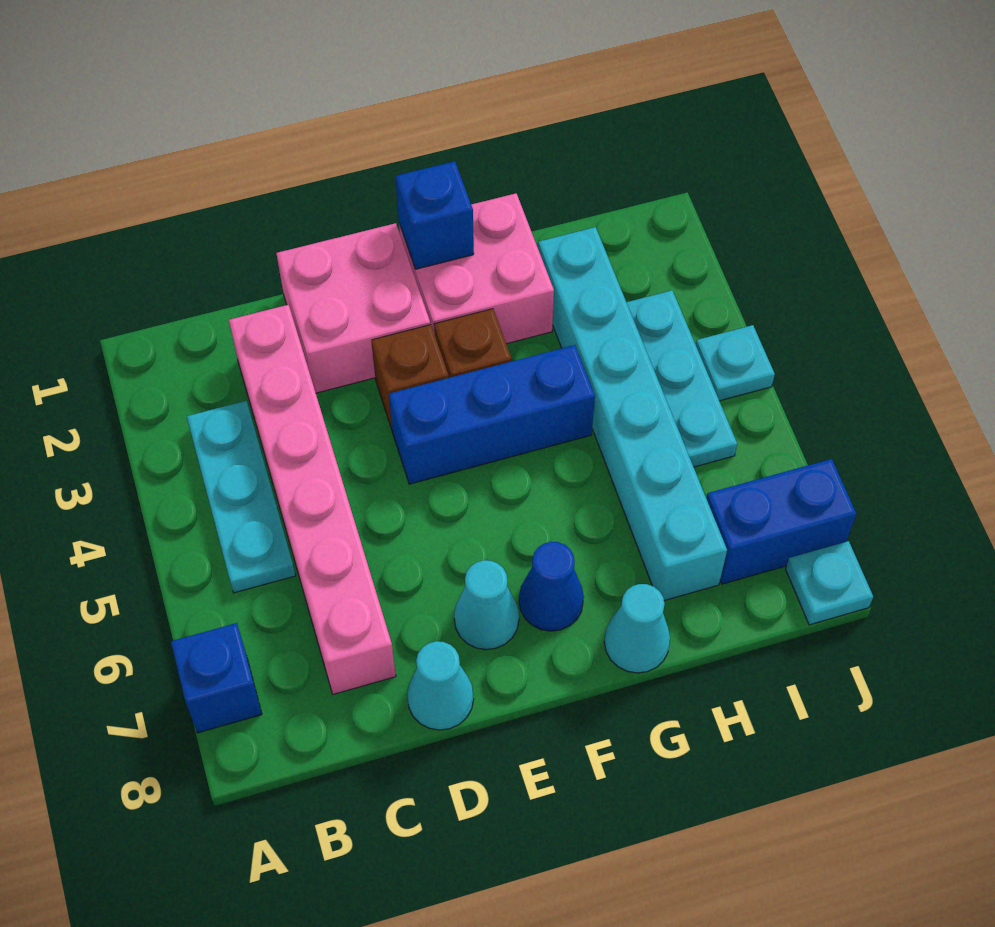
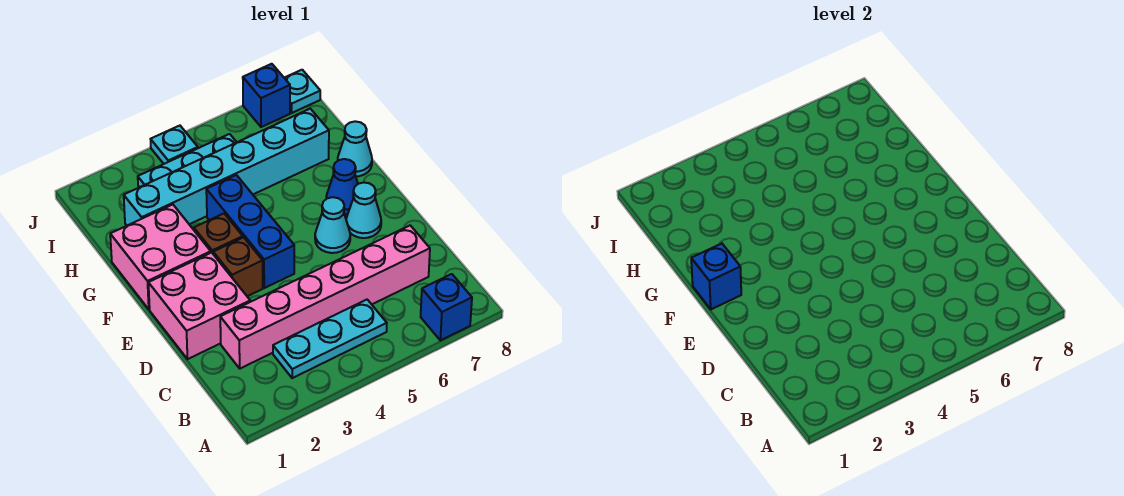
cyan cone D8 level 1 -> cyan cone E6 level 1
blue brick I7:J7 level 1 -> blue brick J7 level 1

